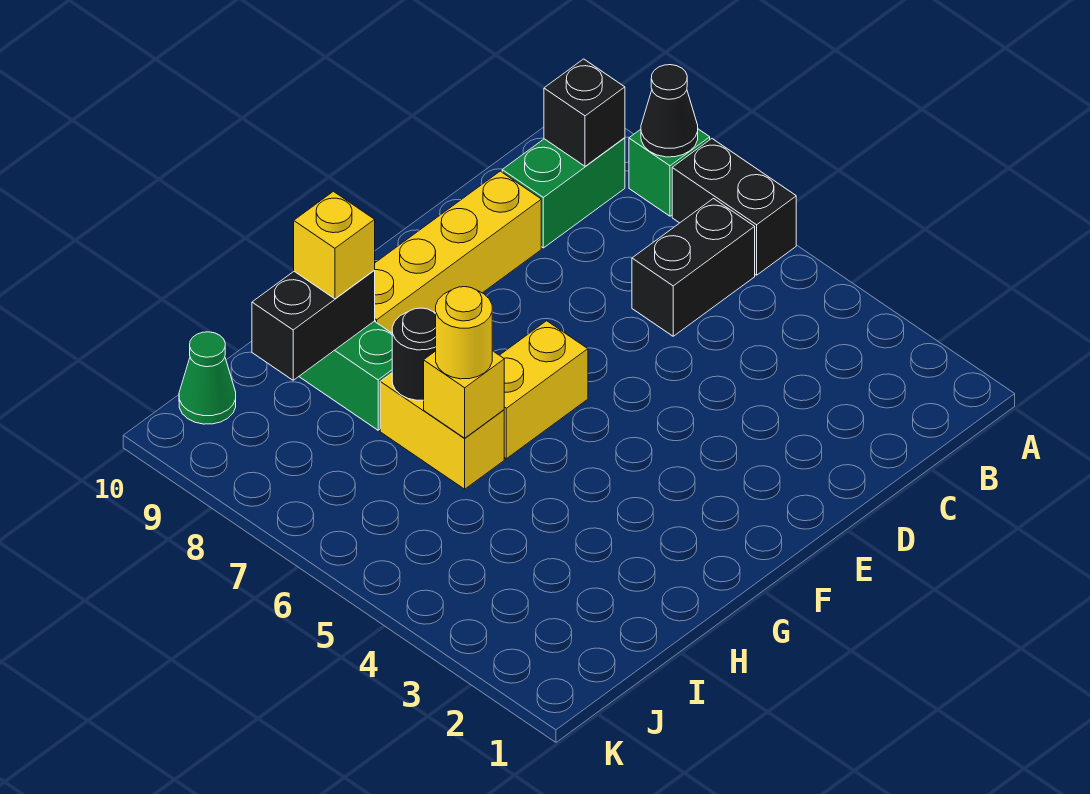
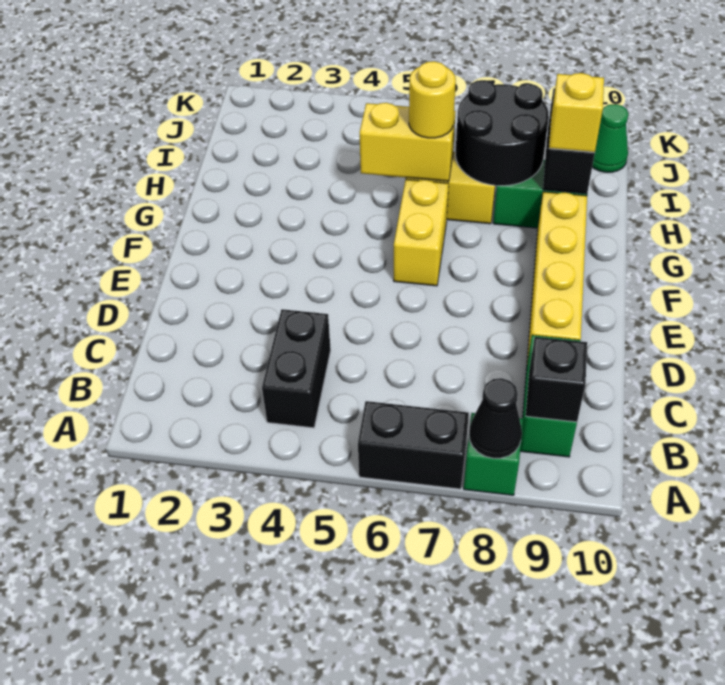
black brick B6:C6 level 1 -> black brick B4:C4 level 1
yellow brick H6 level 2 -> yellow brick H5:H6 level 2
black round brick H7 level 2 -> black round brick H7:I8 level 2

